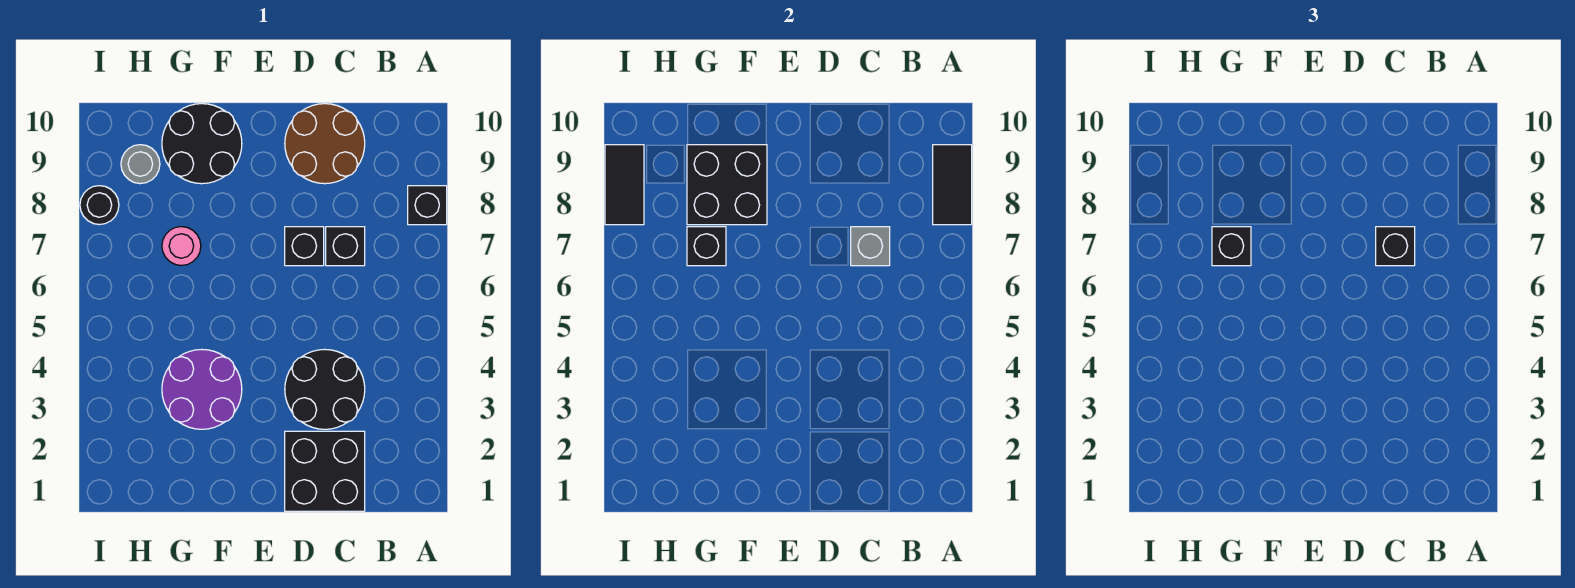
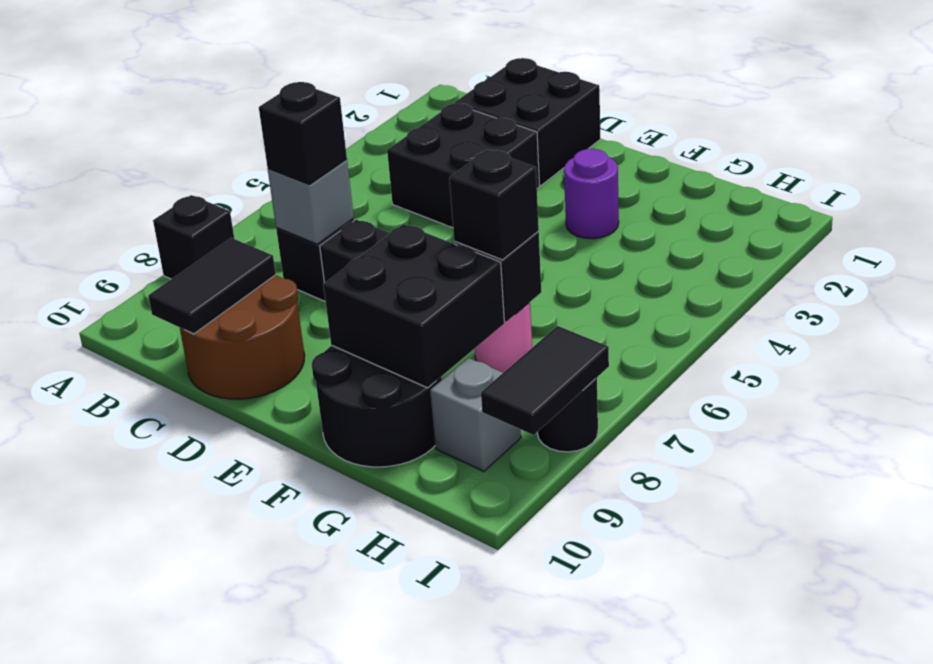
black tile A8:A9 level 2 -> black tile C9:C10 level 2
black round brick C3:D4 level 1 -> black brick C3:D4 level 1
purple round brick F3:G4 level 1 -> purple round brick F3 level 1
grey round brick H9 level 1 -> grey brick H9 level 1

